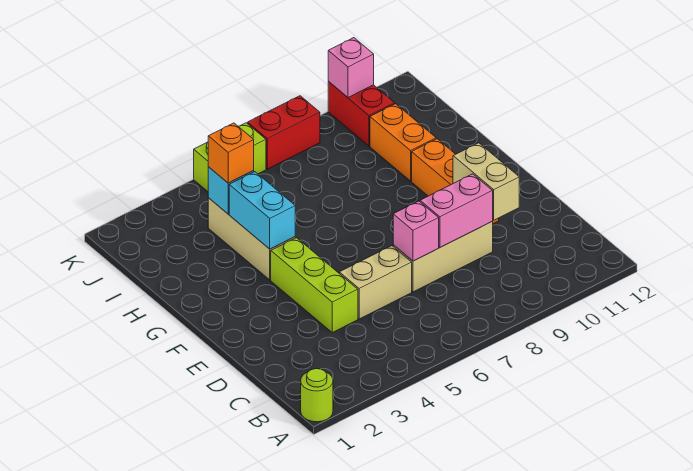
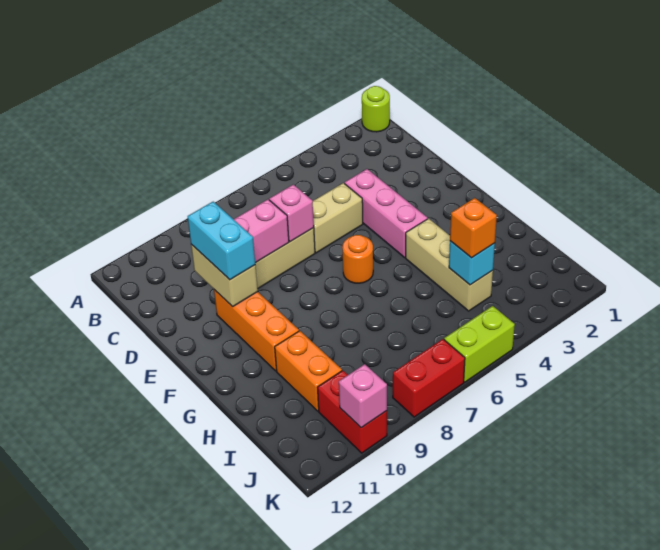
lime brick D4:F4 level 1 -> pink brick D4:F4 level 1
none -> orange round brick F6 level 1
cyan brick G4:H4 level 2 -> cyan brick D10:E10 level 3

